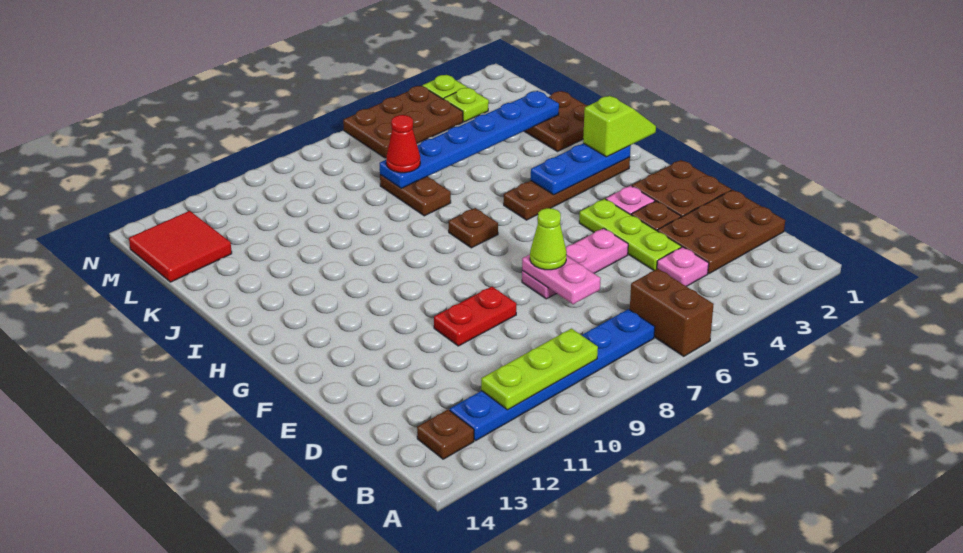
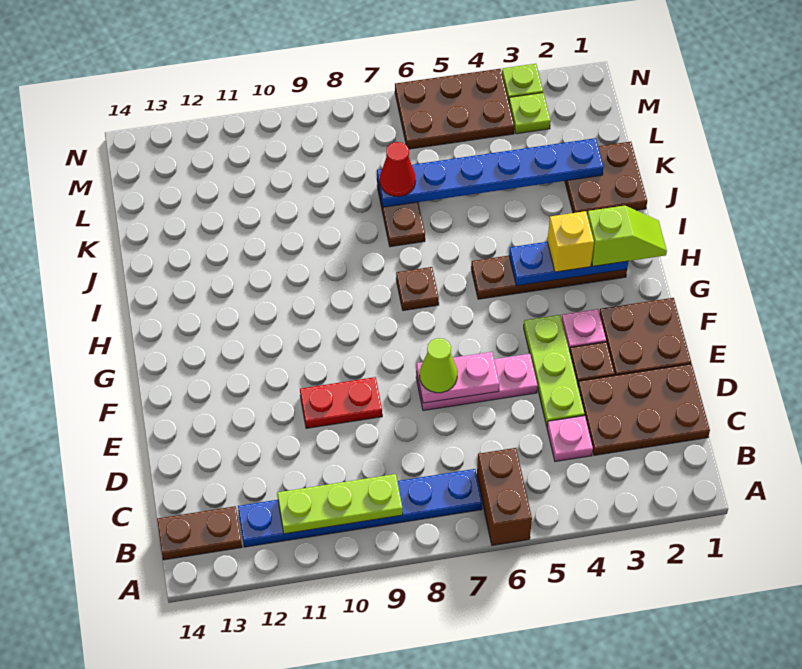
brown plate B13 level 1 -> brown plate B13:B14 level 1
pink plate D7:E7 level 2 -> pink plate E6:E7 level 2
none -> yellow brick H3 level 3
red tile L13:M14 level 1 -> none

